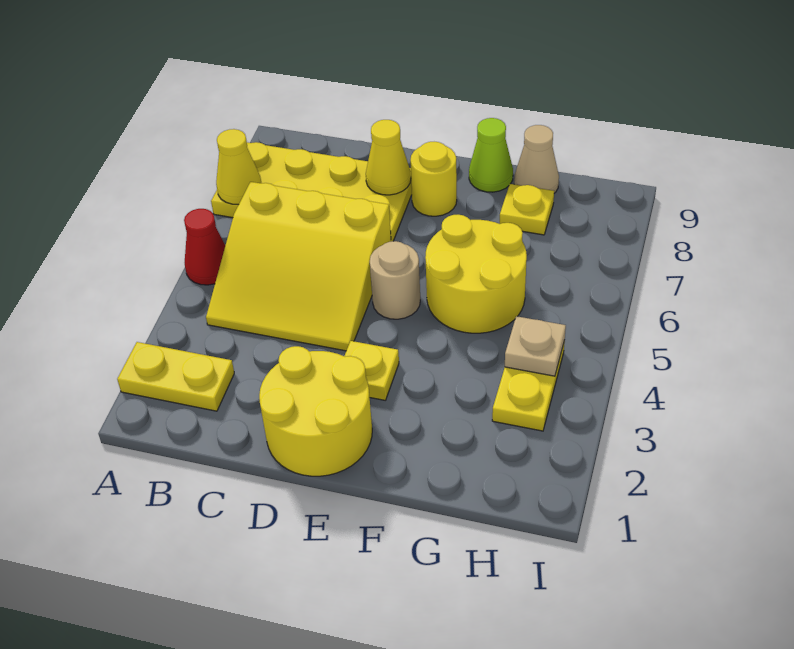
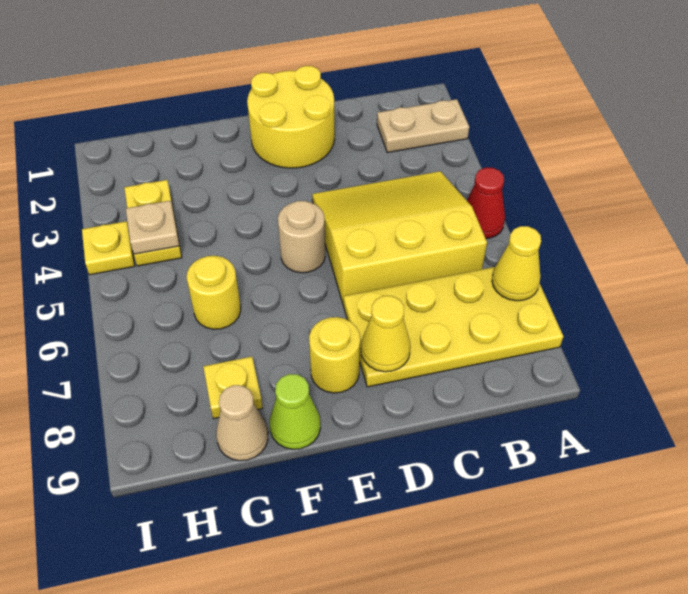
yellow plate A2:B2 level 1 -> tan plate A2:B2 level 1
yellow plate E3 level 1 -> yellow plate I4 level 1
yellow round brick F5:G6 level 1 -> yellow round brick G6 level 1

